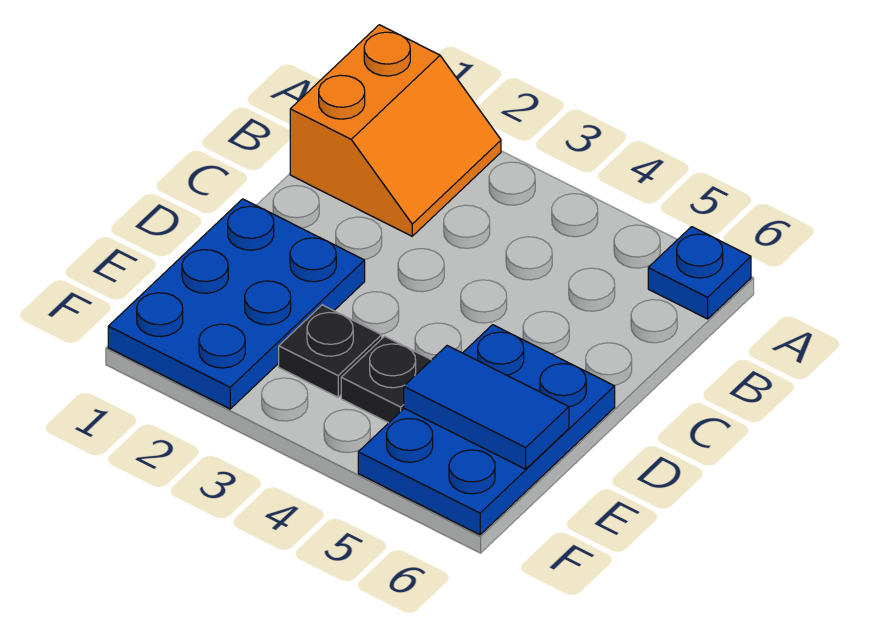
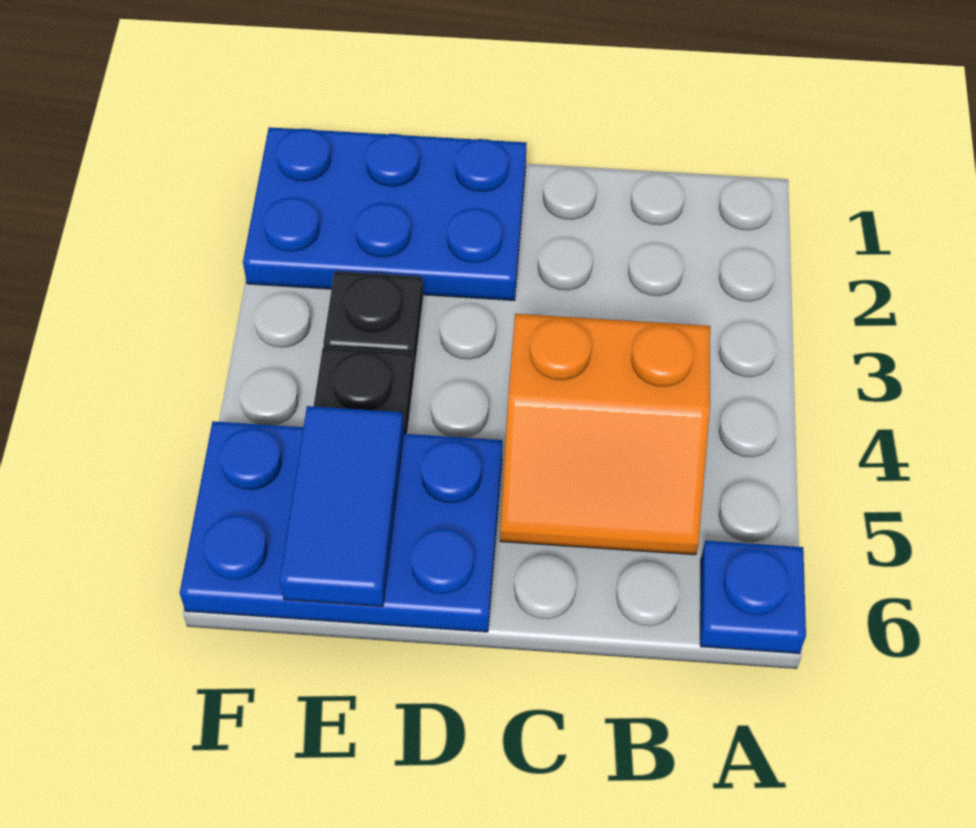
orange slope A1:B2 level 1 top 1 -> orange slope B4:C5 level 1 top 4

